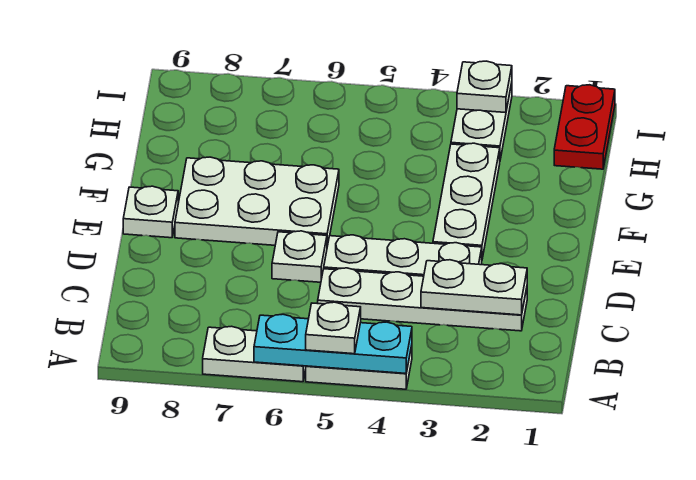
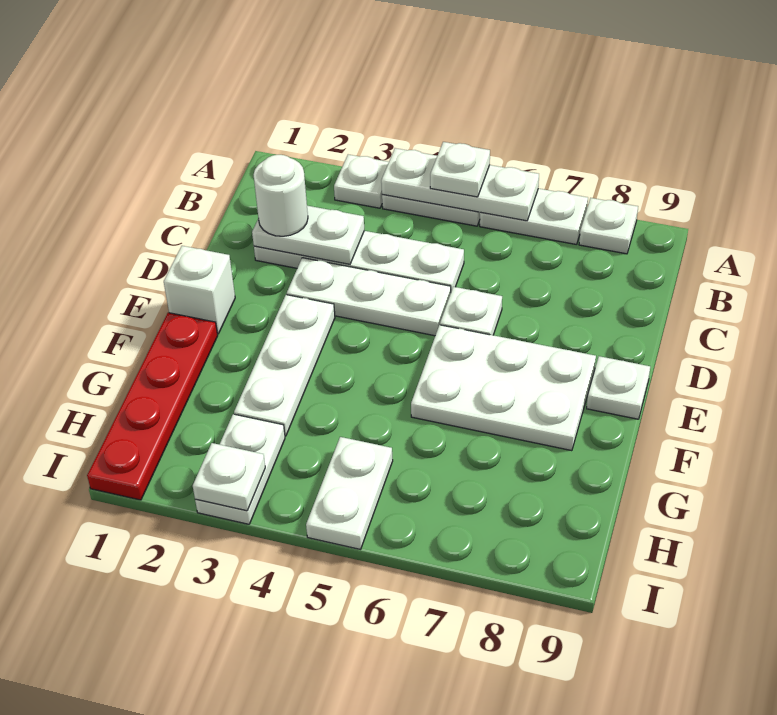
none -> white plate A3 level 1
cyan plate A4:A6 level 2 -> white plate A4:A6 level 2
none -> white plate A8 level 1
none -> white round brick C2 level 3
none -> white brick E1 level 1
red plate H1:I1 level 1 -> red plate F1:I1 level 1
none -> white plate H5:I5 level 1

